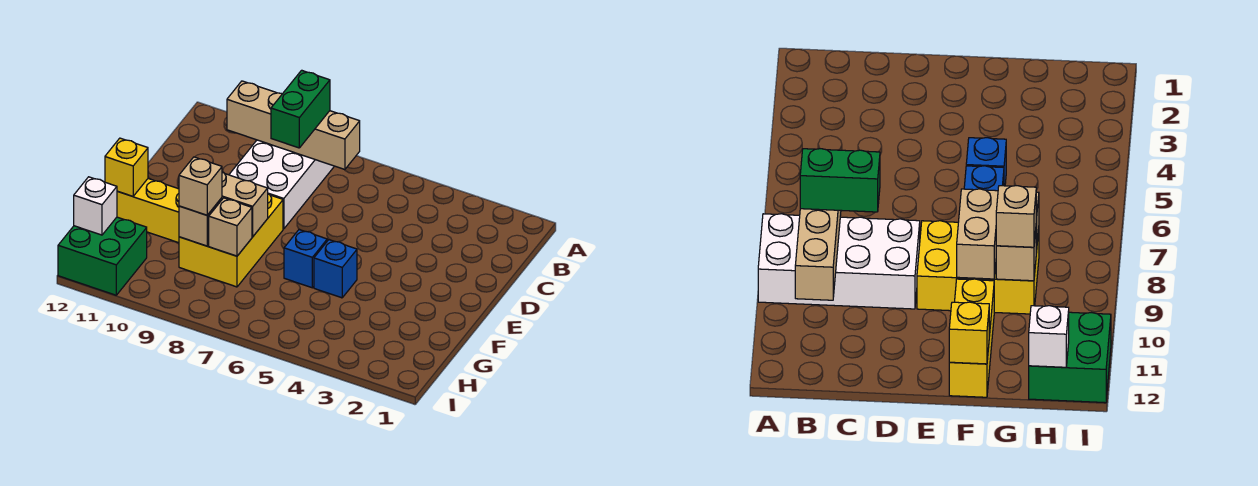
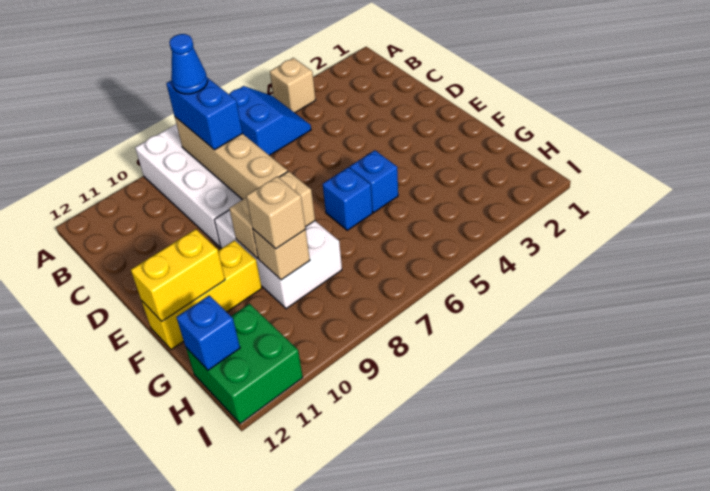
none -> blue slope A5:B6 level 1 top 6
tan brick B7:B10 level 2 -> tan brick B8:E8 level 2
green brick B8:C8 level 3 -> blue brick B8:C8 level 3
none -> blue cone B8 level 4
yellow brick E8:G9 level 1 -> white brick E8:G9 level 1
yellow brick F12 level 2 -> yellow brick F11:F12 level 2
tan brick G8 level 2 -> tan brick A4 level 1
white brick H12 level 2 -> blue brick H12 level 2

